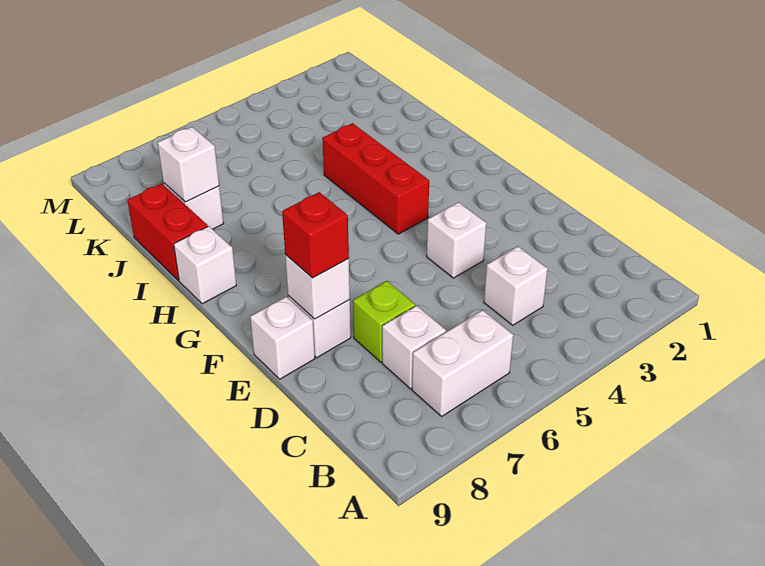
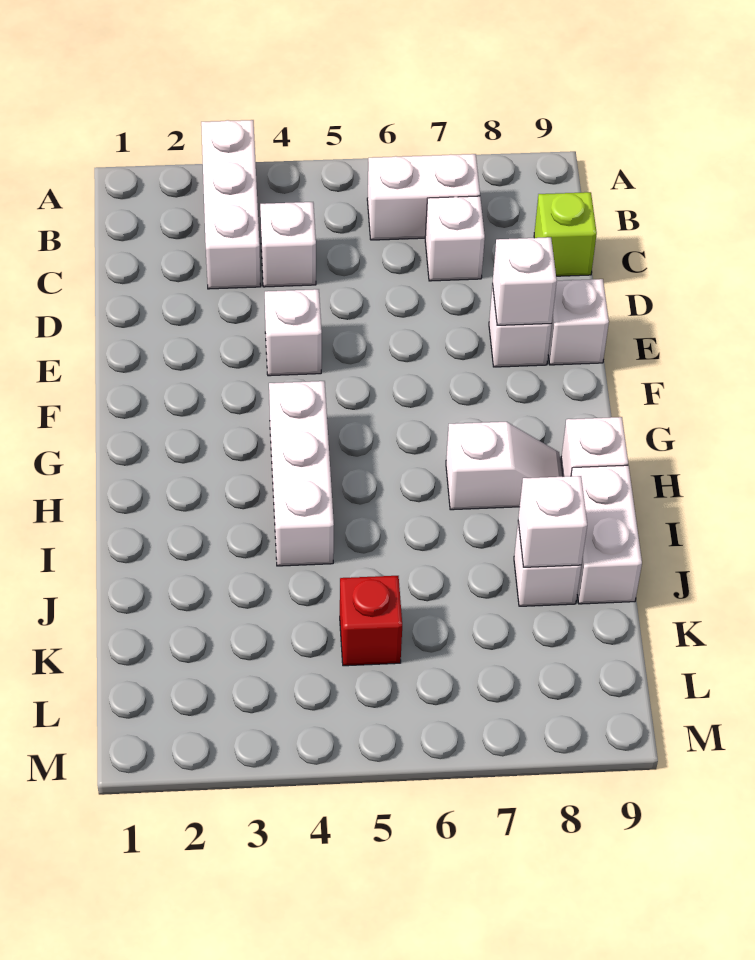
none -> white brick A3:C3 level 1
lime brick D7 level 1 -> lime brick C9 level 1
red brick E8 level 3 -> red brick K5 level 1
red brick G4:I4 level 1 -> white brick G4:I4 level 1
none -> white slope H7:H8 level 1 top 7
red brick I9:J9 level 1 -> white brick I9:J9 level 1

